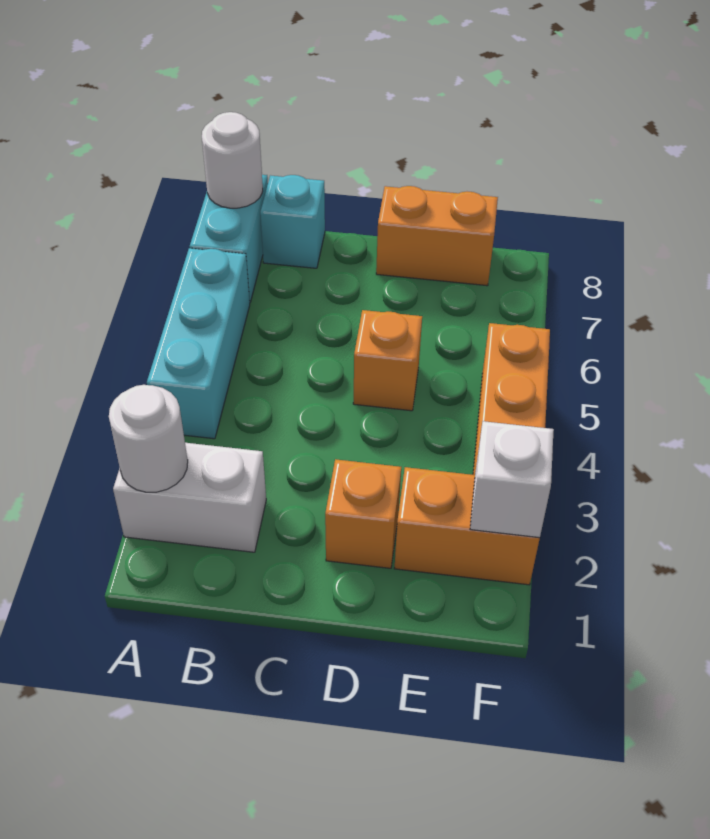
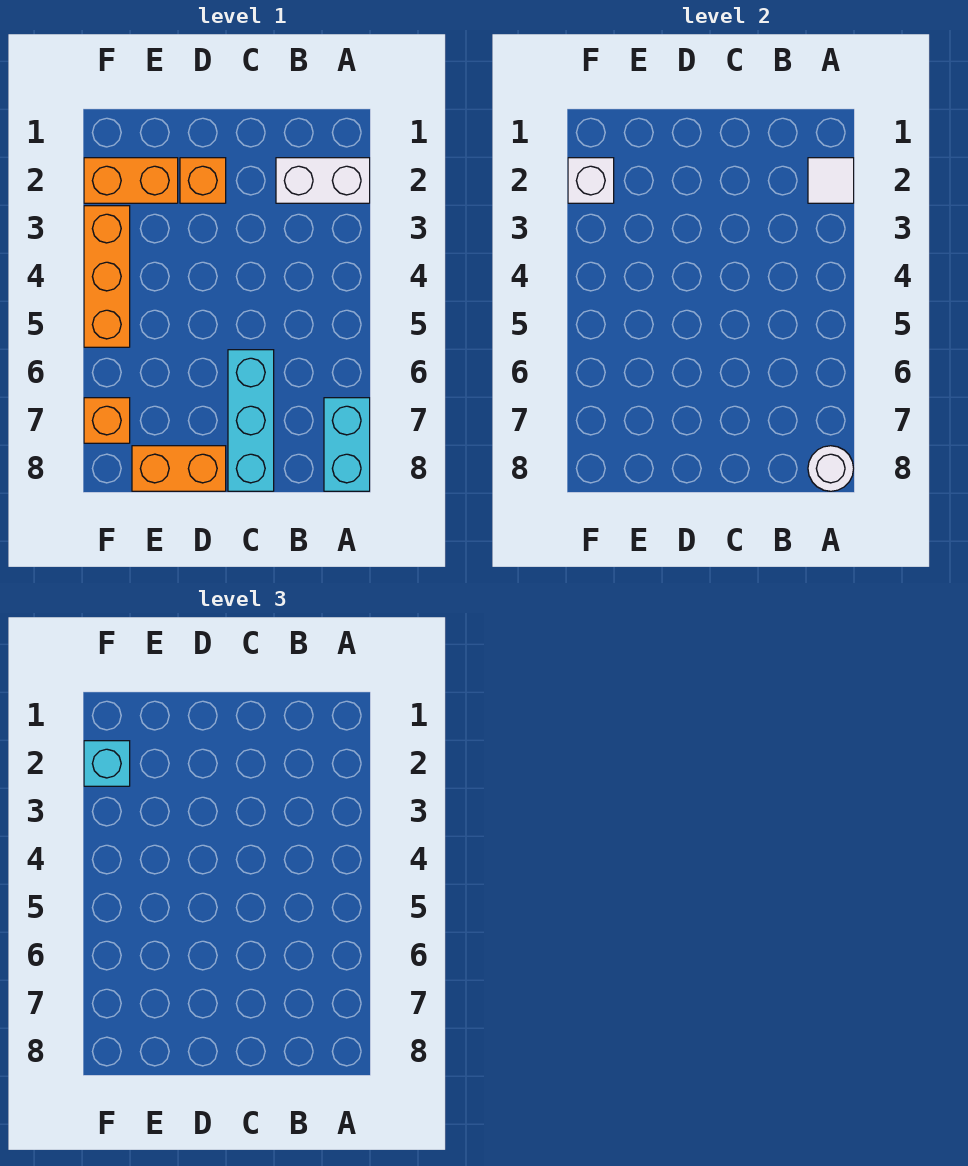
white round brick A2 level 2 -> white tile A2 level 2
cyan brick A4:A6 level 1 -> cyan brick C6:C8 level 1
cyan brick B8 level 1 -> cyan brick F2 level 3
orange brick D5 level 1 -> orange brick F7 level 1

